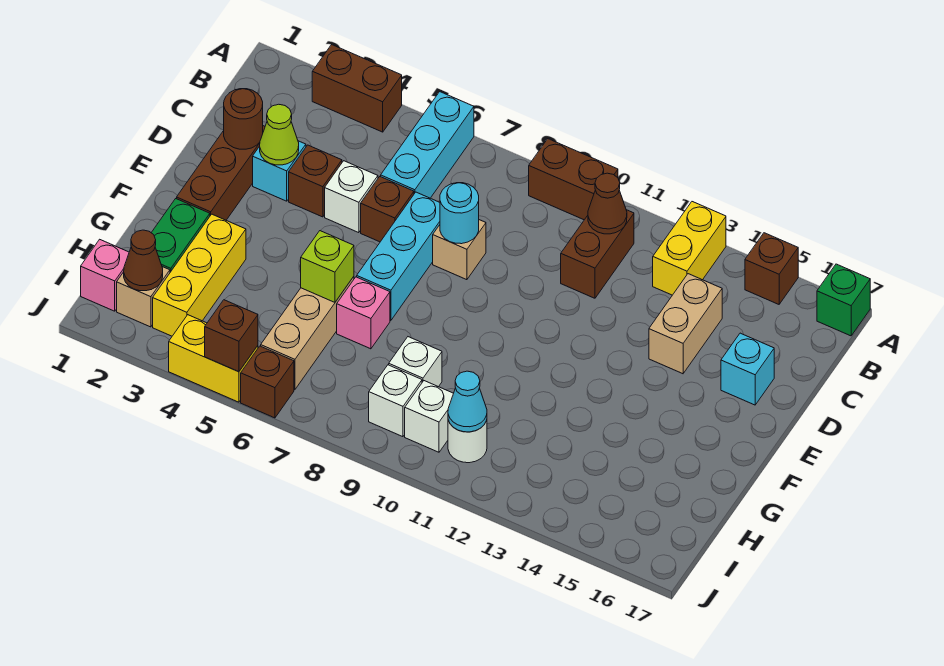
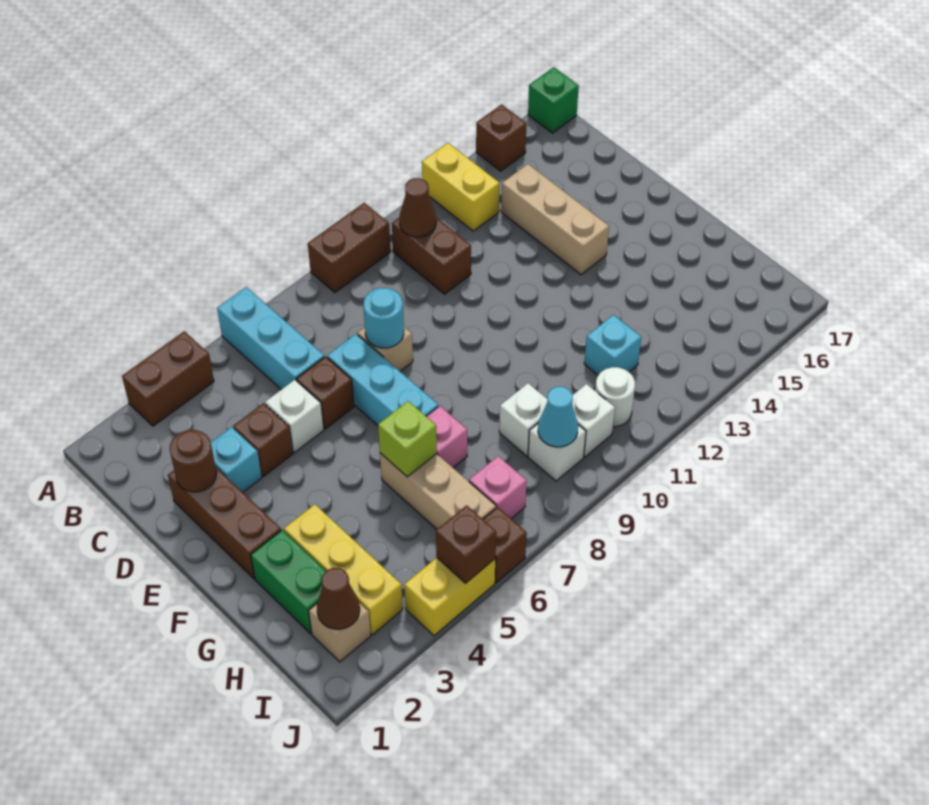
tan brick C14:D14 level 1 -> tan brick C14:E14 level 1
lime cone D3 level 2 -> none
cyan brick D16 level 1 -> cyan brick H12 level 1
pink brick I1 level 1 -> pink brick I7 level 1
cyan cone I11 level 2 -> cyan cone I9 level 2

